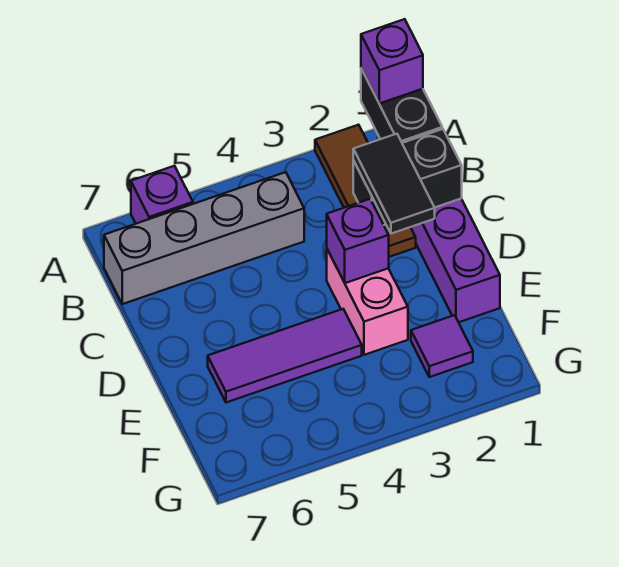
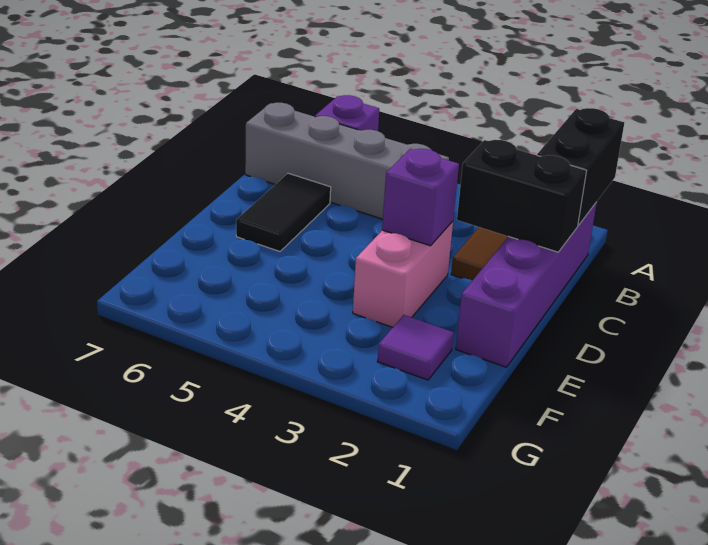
purple brick A1 level 3 -> none
black tile C2:D2 level 3 -> black tile C6:D6 level 1
purple tile E4:E6 level 1 -> none

